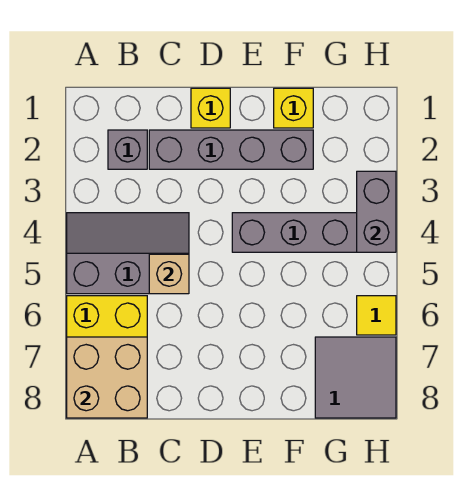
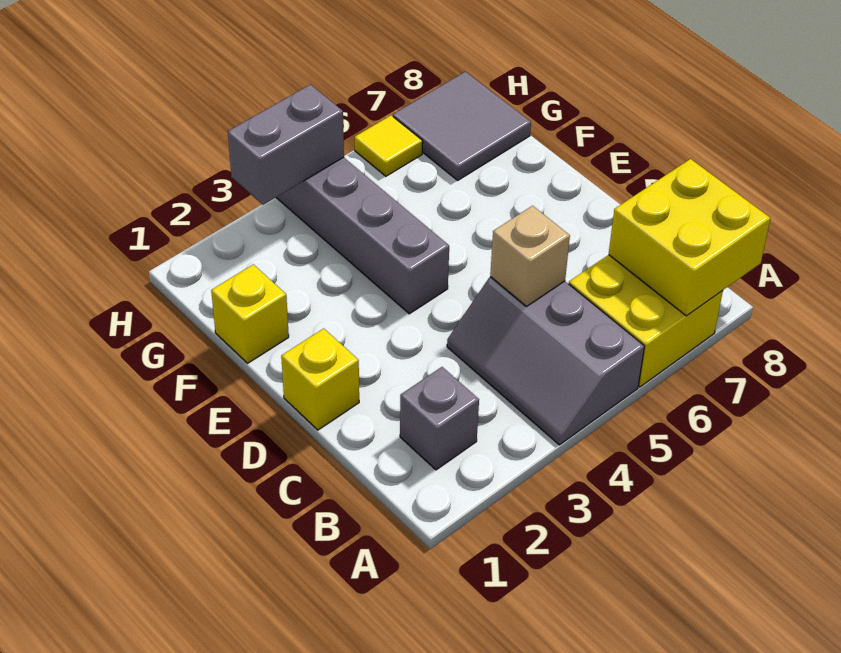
tan brick A7:B8 level 2 -> yellow brick A7:B8 level 2
grey brick C2:F2 level 1 -> none

